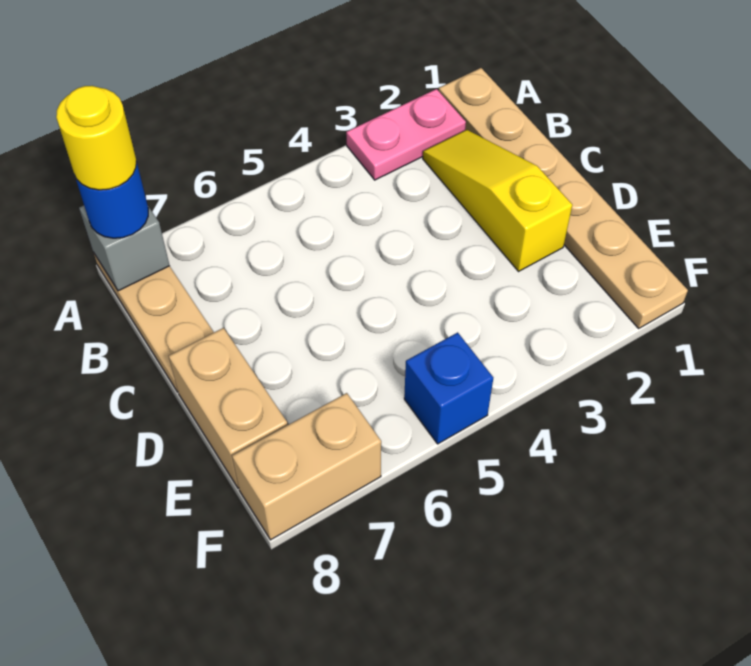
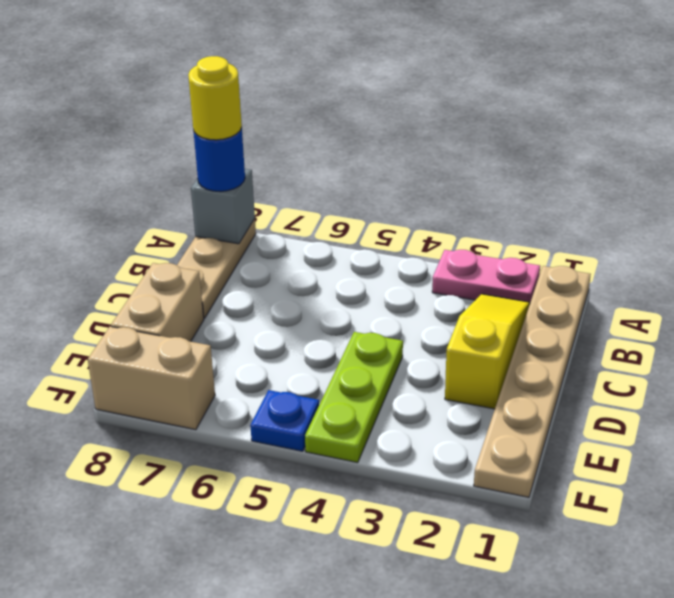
none -> lime plate D4:F4 level 1
blue brick F5 level 1 -> blue plate F5 level 1

